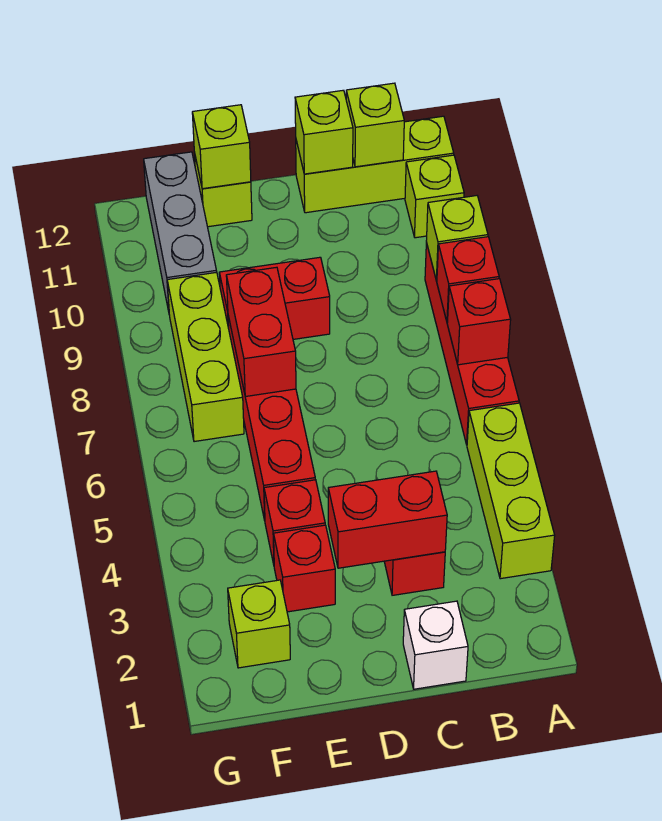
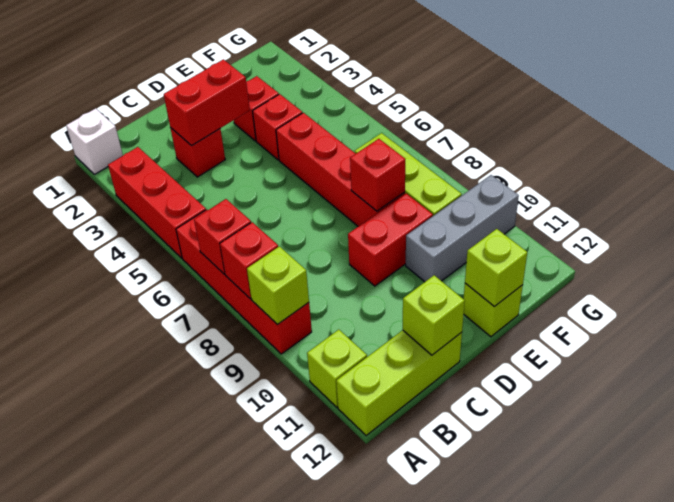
lime brick A3:A5 level 1 -> red brick A3:A5 level 1
lime brick B12 level 2 -> none
white brick C1 level 1 -> white brick A1 level 1
red brick E7:E8 level 2 -> red brick E8 level 2
lime brick F2 level 1 -> none
grey brick F10:F12 level 1 -> grey brick E10:G10 level 1

